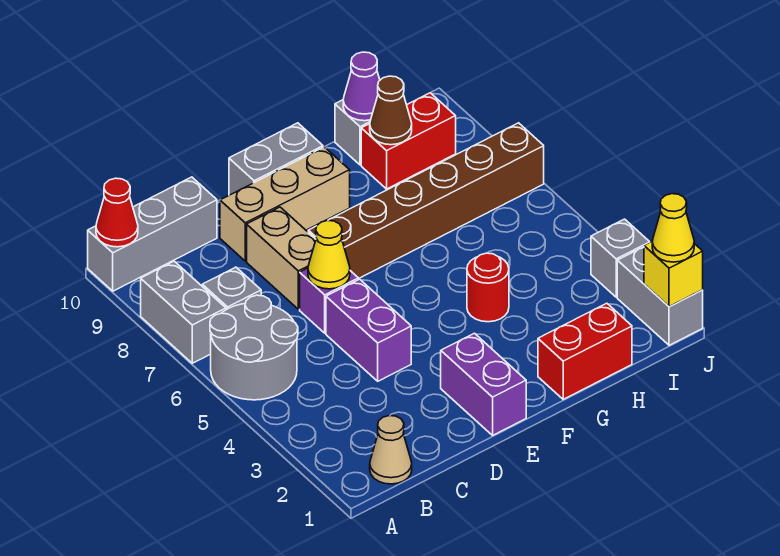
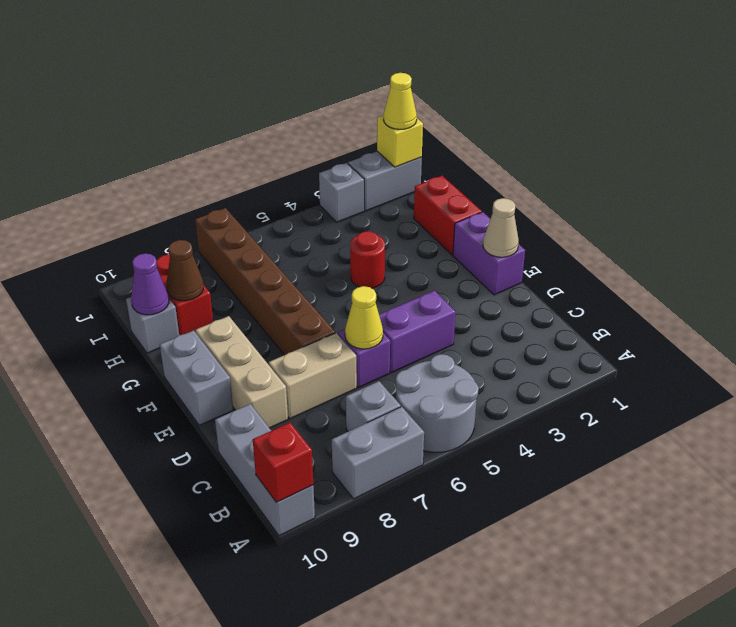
red cone A10 level 2 -> red brick A10 level 2
tan cone B1 level 1 -> tan cone E1 level 2
purple brick E1:E2 level 1 -> purple brick E1:F1 level 1

